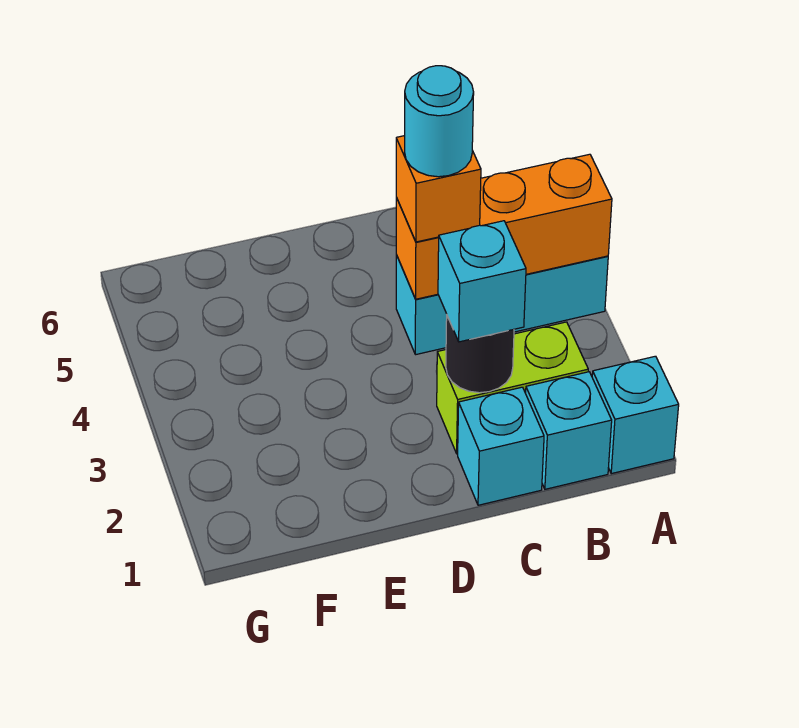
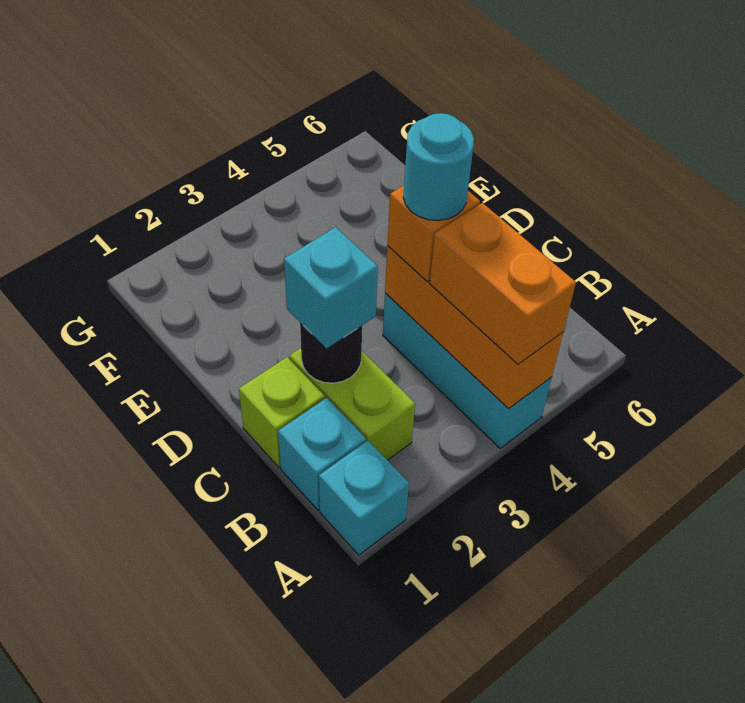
none -> orange brick A4:B4 level 3
cyan brick C1 level 1 -> lime brick C1 level 1

